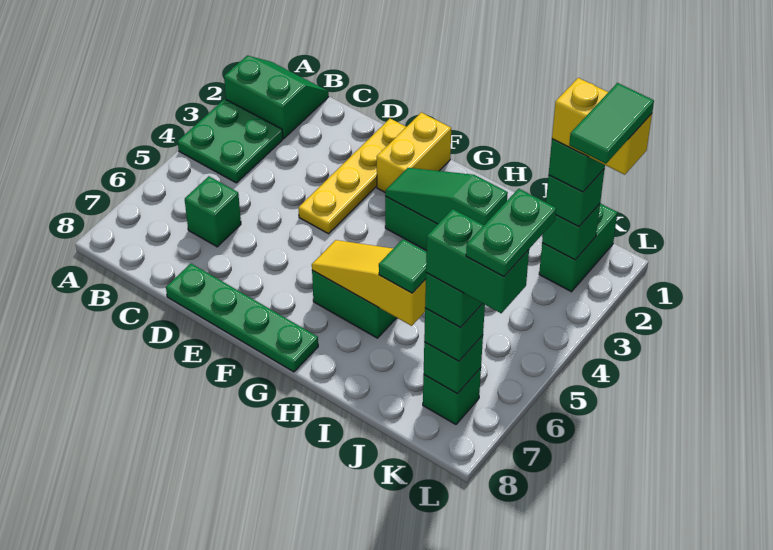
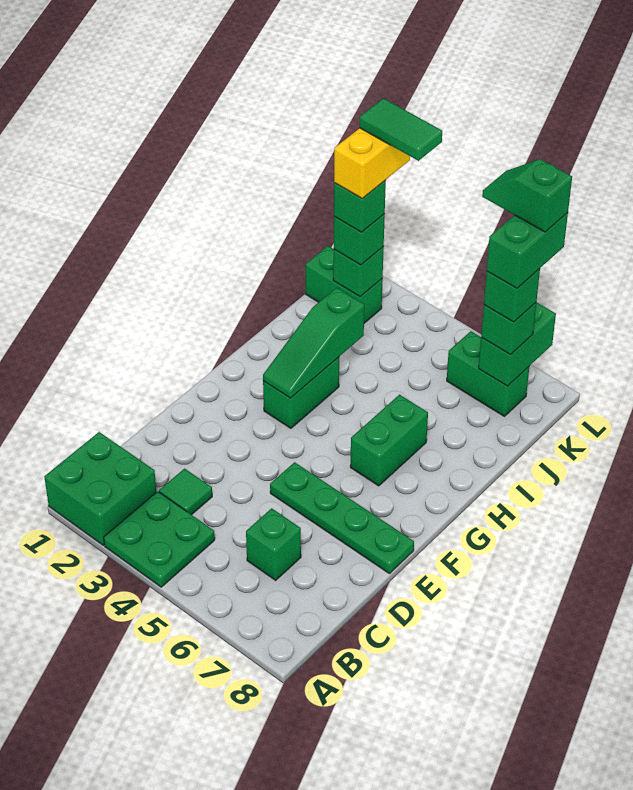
green slope A1:B2 level 1 top 2 -> green brick A1:B2 level 1
green plate D8:G8 level 1 -> green plate E5:E8 level 1
yellow plate E1:E4 level 1 -> none
yellow brick F1:F2 level 1 -> none
yellow slope G6:I6 level 2 top I -> none
green tile I6 level 3 -> green tile C3 level 1
green brick K7 level 1 -> green brick K6:K7 level 1
green brick K7 level 2 -> green brick K7:L7 level 2
green plate L6:L7 level 6 -> green slope L6:L7 level 6 top 7

